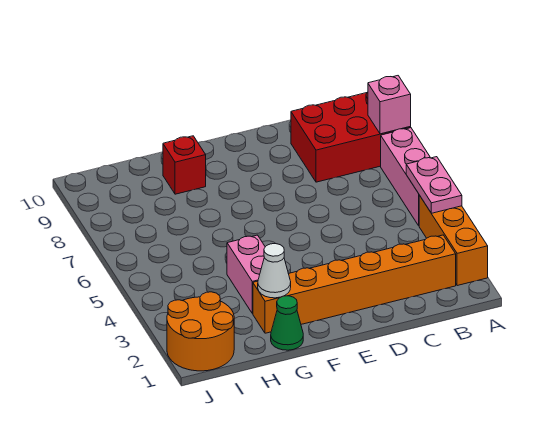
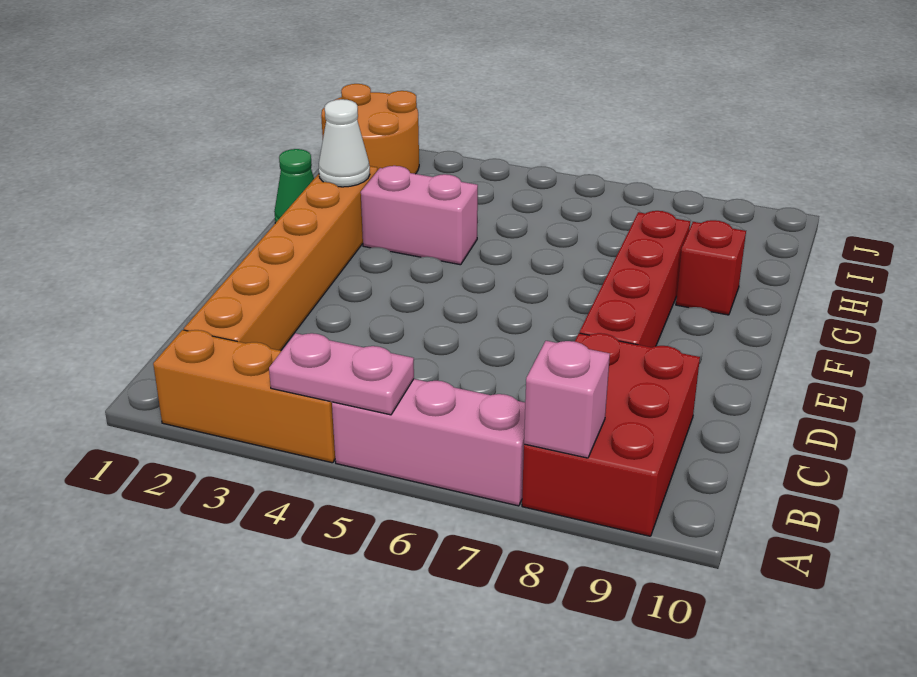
none -> red brick D8:G8 level 1

